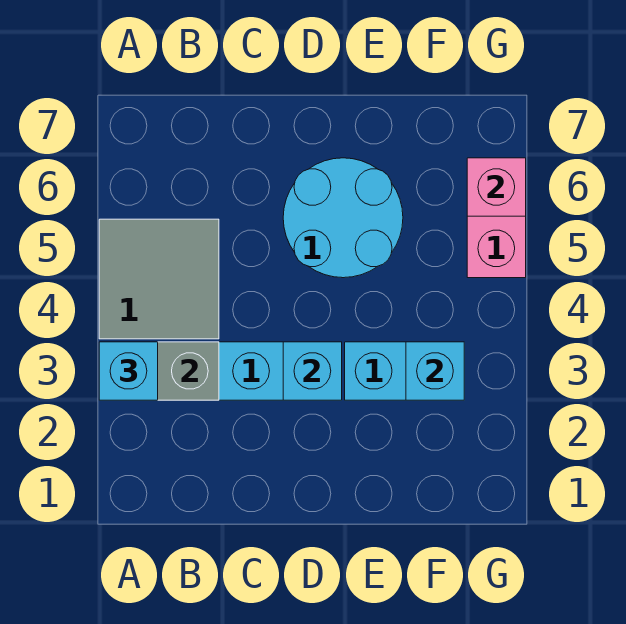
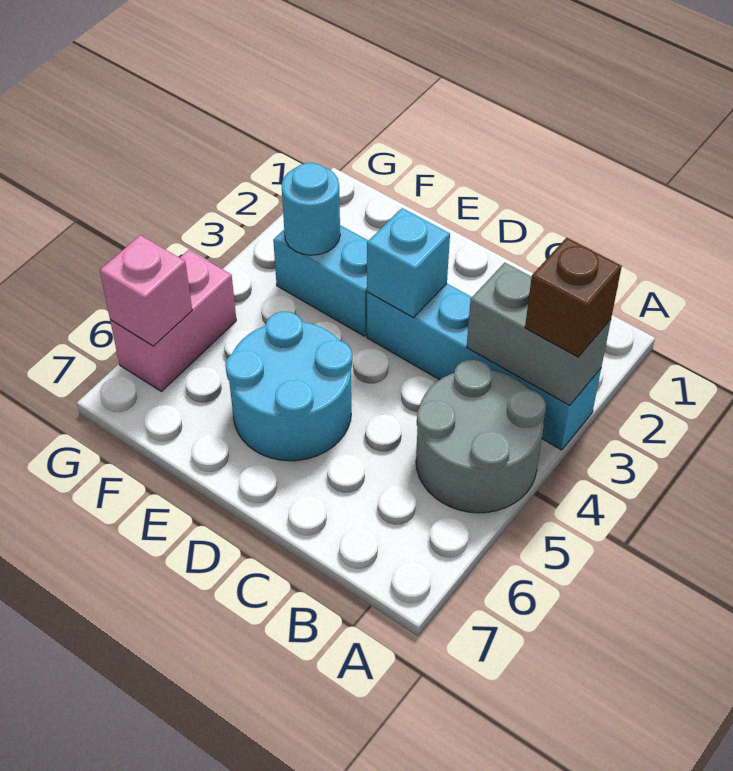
cyan brick A3 level 3 -> brown brick A3 level 3
grey tile A4:B5 level 1 -> grey round brick A4:B5 level 1
cyan brick F3 level 2 -> cyan round brick F3 level 2

